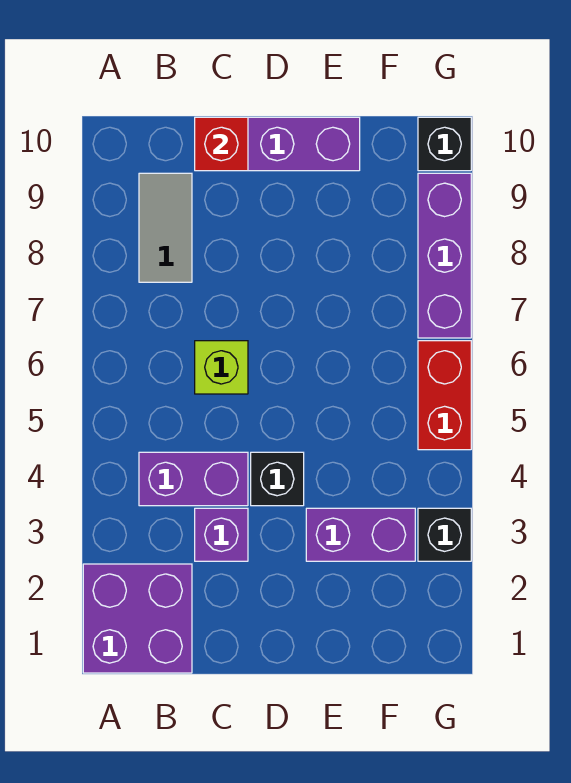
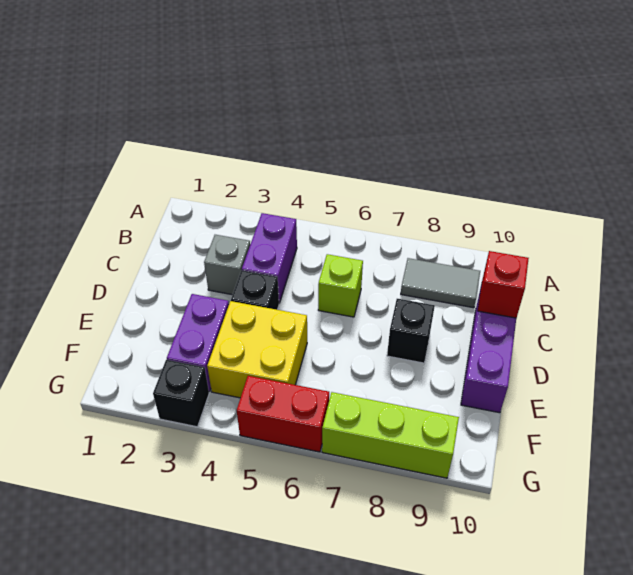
purple brick A1:B2 level 1 -> none
purple brick C3 level 1 -> grey brick C3 level 1
none -> yellow brick E4:F5 level 1
purple brick G7:G9 level 1 -> lime brick G7:G9 level 1
black brick G10 level 1 -> black brick D8 level 1

